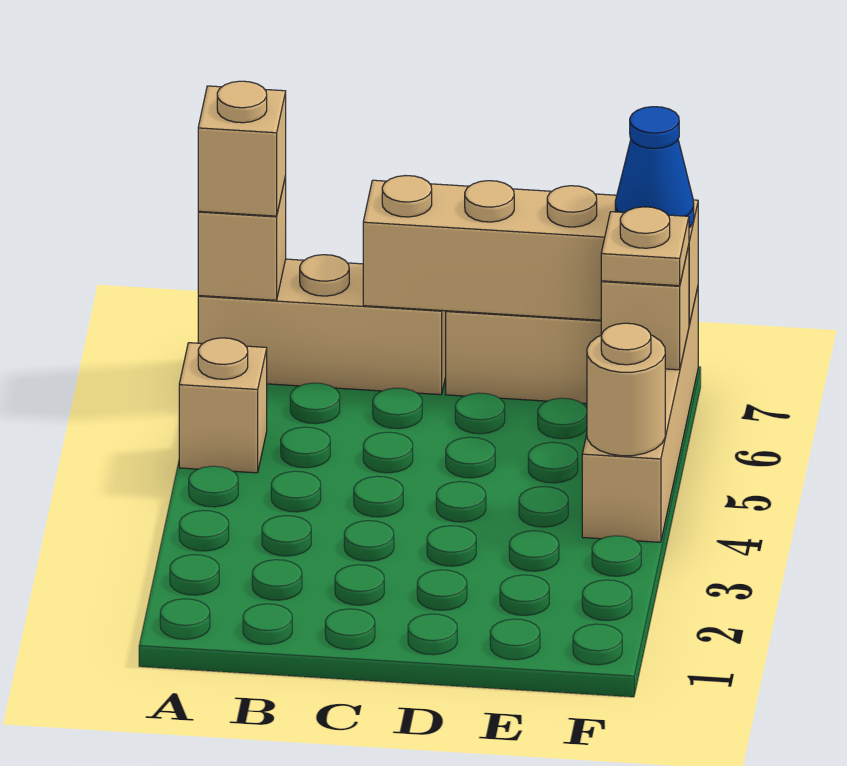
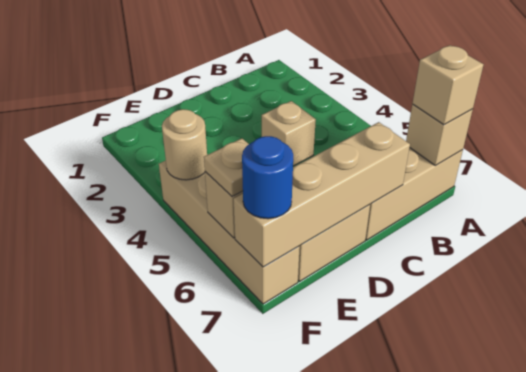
tan brick A5 level 1 -> tan brick C4 level 1
blue cone F7 level 3 -> blue round brick F7 level 3

